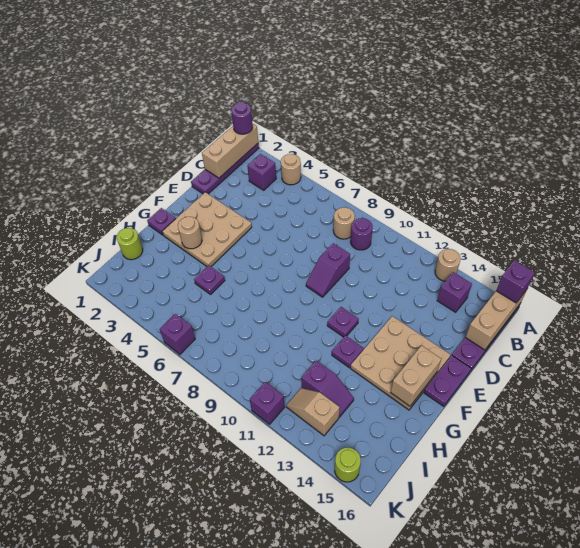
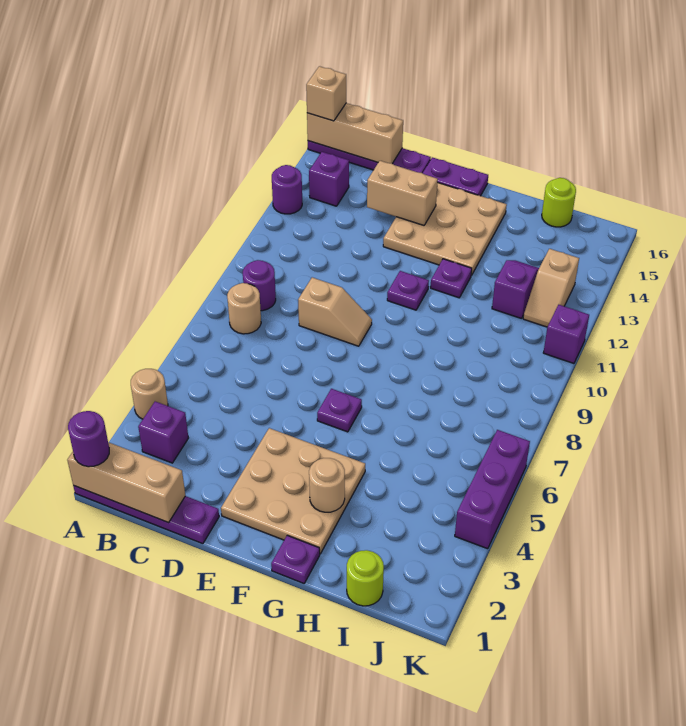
tan round brick A13 level 1 -> purple round brick A13 level 1
purple brick A16 level 3 -> tan brick A16 level 3
purple slope D9:E9 level 1 top D -> tan slope D9:E9 level 1 top D
tan brick F15:G15 level 2 -> tan brick D14:E14 level 2
purple plate H5 level 1 -> purple plate F6 level 1
purple brick K6 level 1 -> purple brick K4:K6 level 1
lime round brick K15 level 1 -> lime round brick I16 level 1

